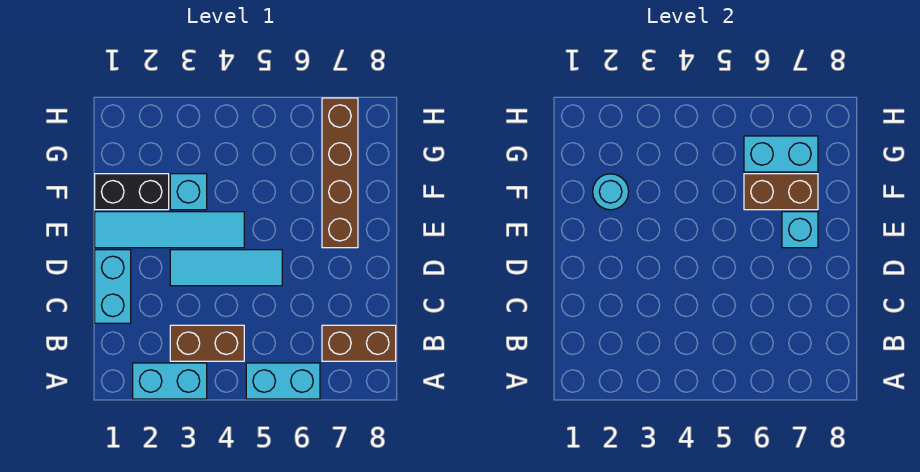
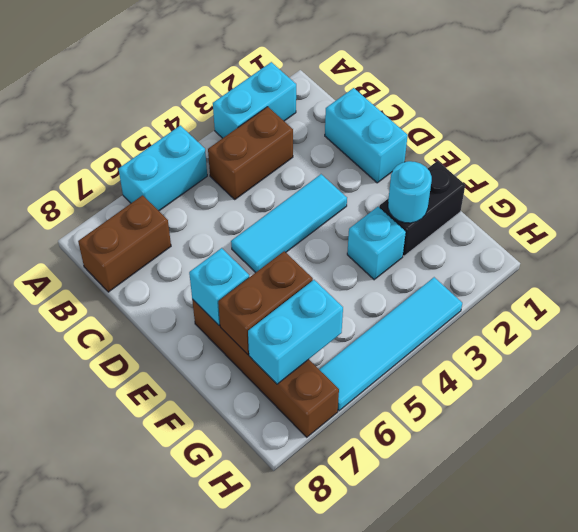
cyan tile E1:E4 level 1 -> cyan tile H3:H6 level 1

